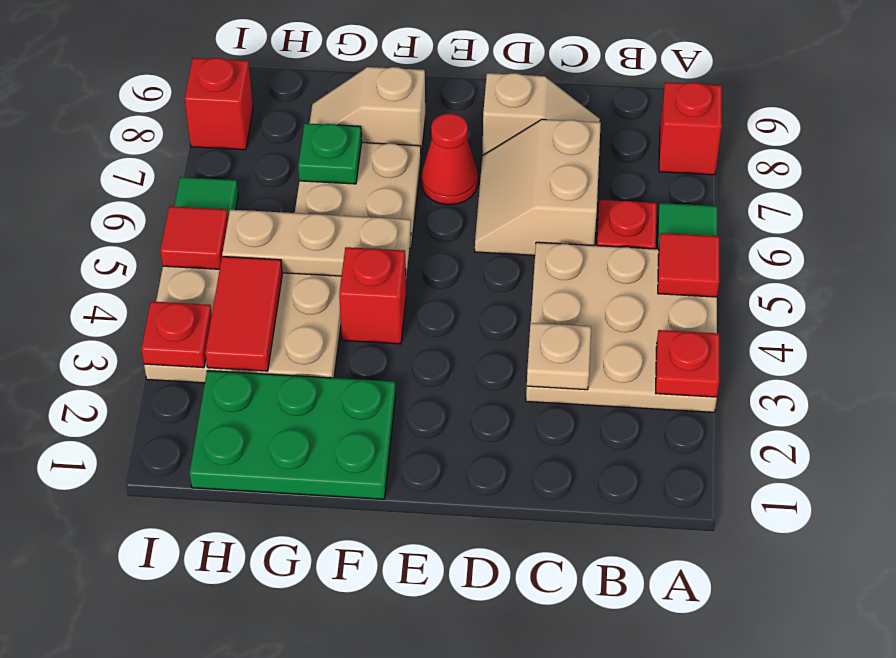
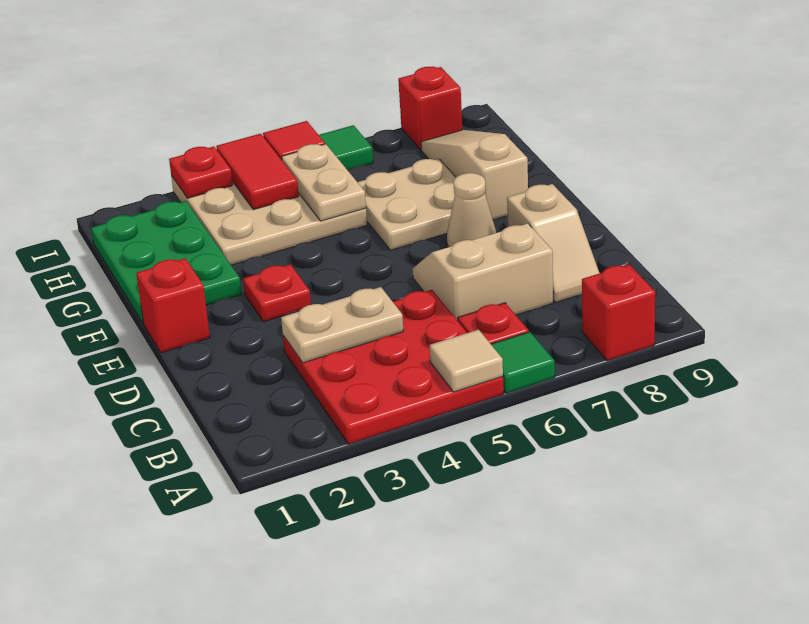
tan plate A3:C5 level 1 -> red plate A3:C5 level 1
red plate A3 level 2 -> red plate E3 level 1
red tile A5 level 2 -> tan tile A5 level 2
tan plate C3 level 2 -> tan plate C3:C4 level 2
red cone E7 level 1 -> tan cone E7 level 1
red brick F4 level 1 -> red brick E1 level 1
tan plate F5:H5 level 2 -> tan plate G5:H5 level 2
tan slope F8:G8 level 1 top F -> tan slope F8:H8 level 1 top F
green plate G7 level 2 -> none
red tile H3:H4 level 2 -> red tile H4:I4 level 2

